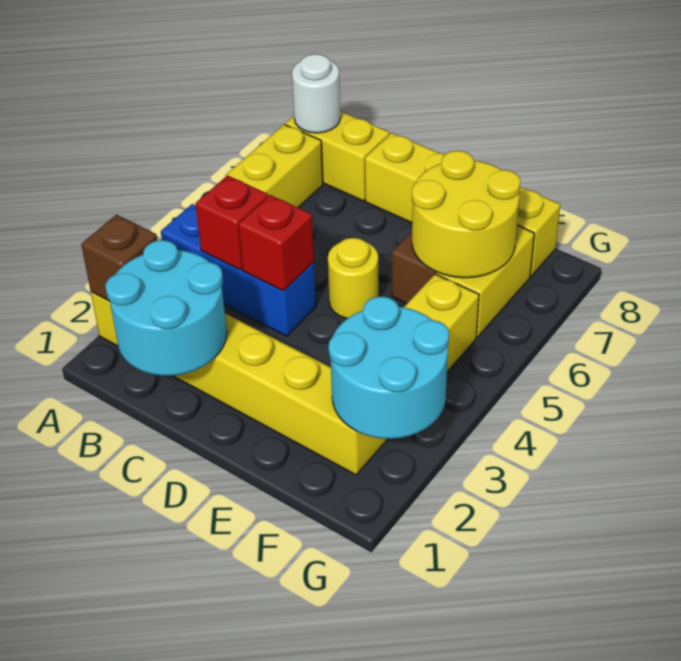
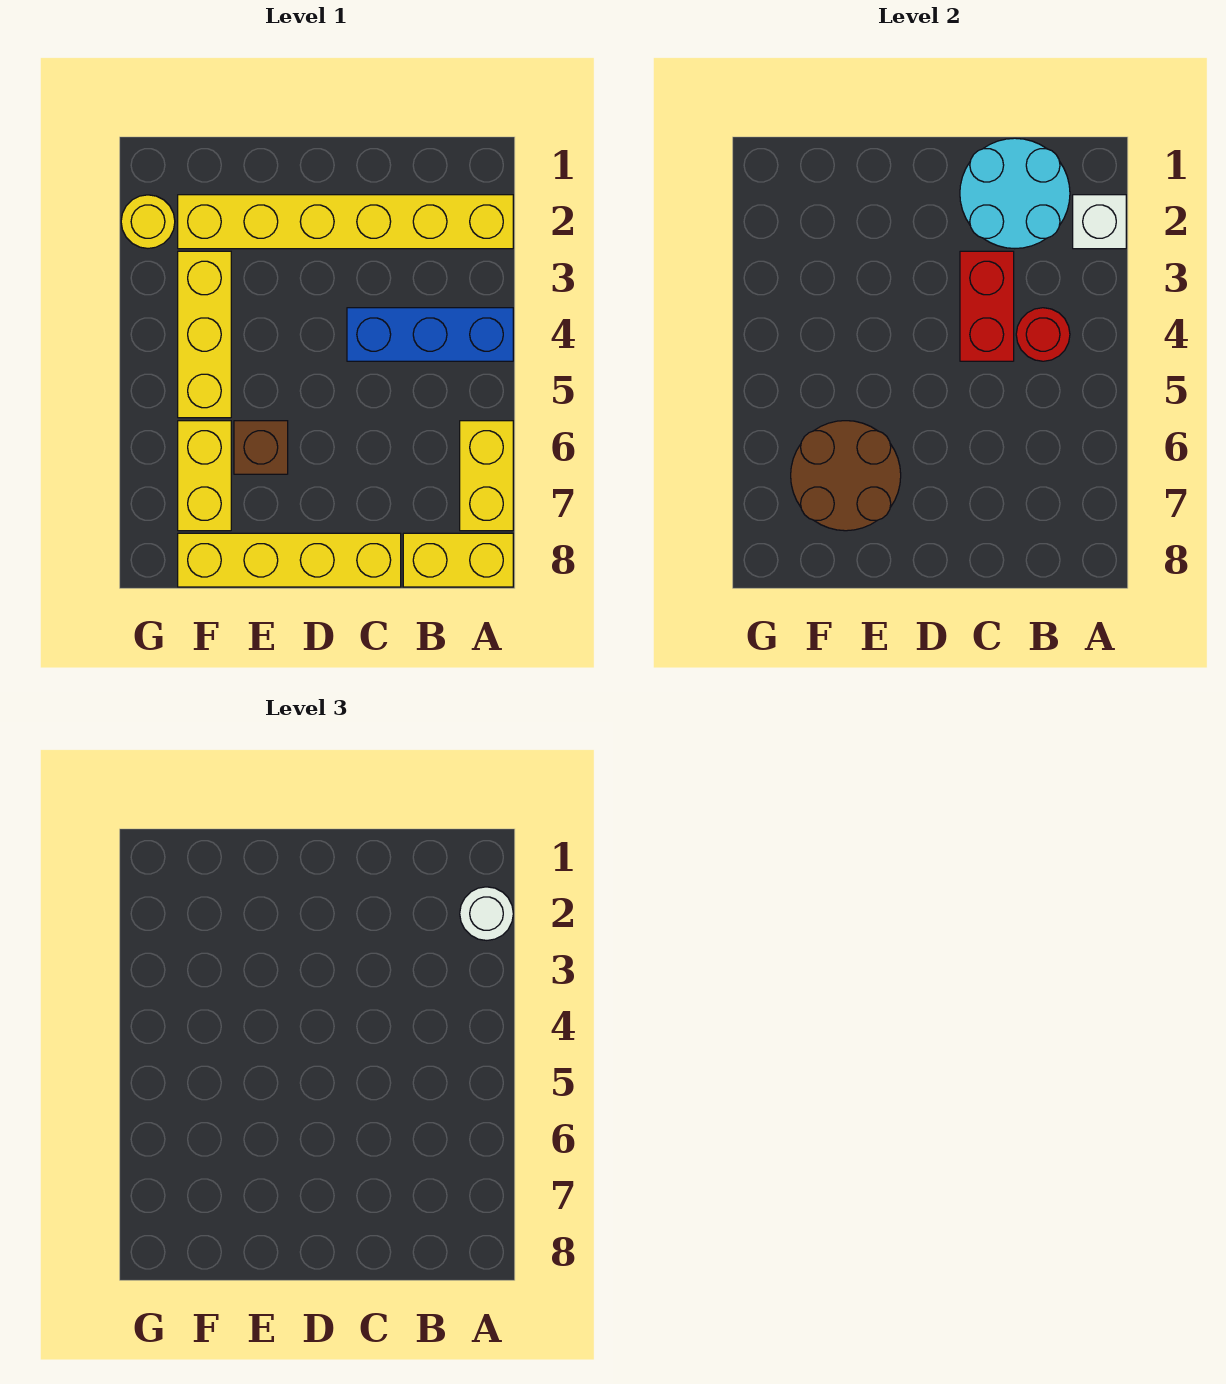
brown brick A2 level 2 -> white brick A2 level 2
white round brick A8 level 2 -> white round brick A2 level 3
red brick B4 level 2 -> red round brick B4 level 2
red brick C4 level 2 -> red brick C3:C4 level 2
yellow round brick D5 level 1 -> yellow round brick G2 level 1
yellow round brick E6:F7 level 2 -> brown round brick E6:F7 level 2
cyan round brick F2:G3 level 2 -> none

